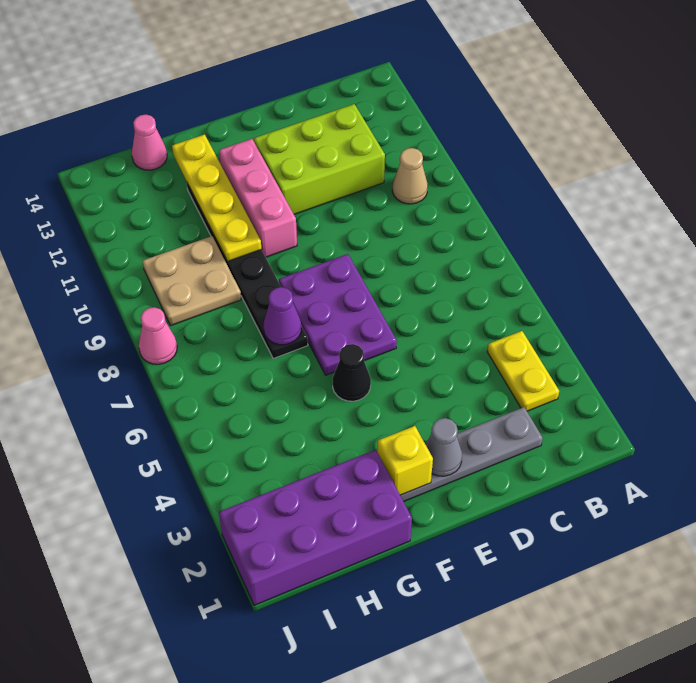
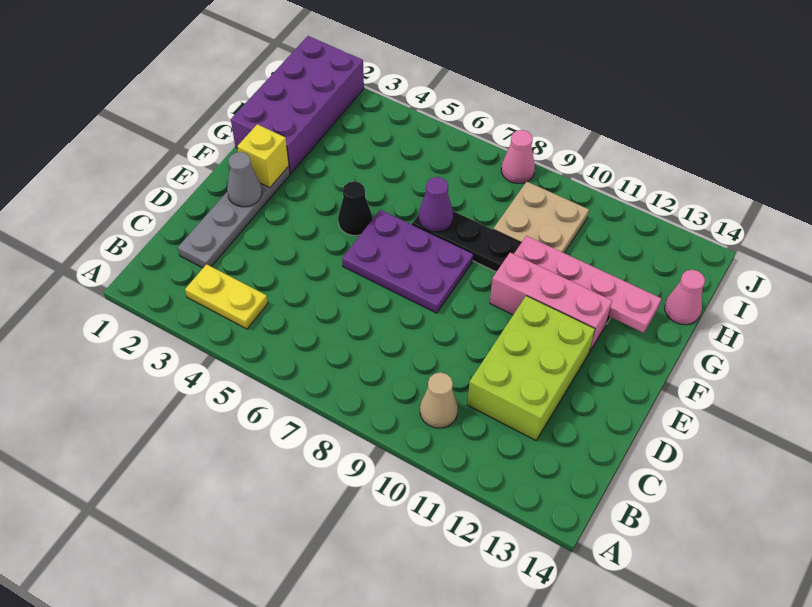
yellow plate G10:G13 level 2 -> pink plate G10:G13 level 2

